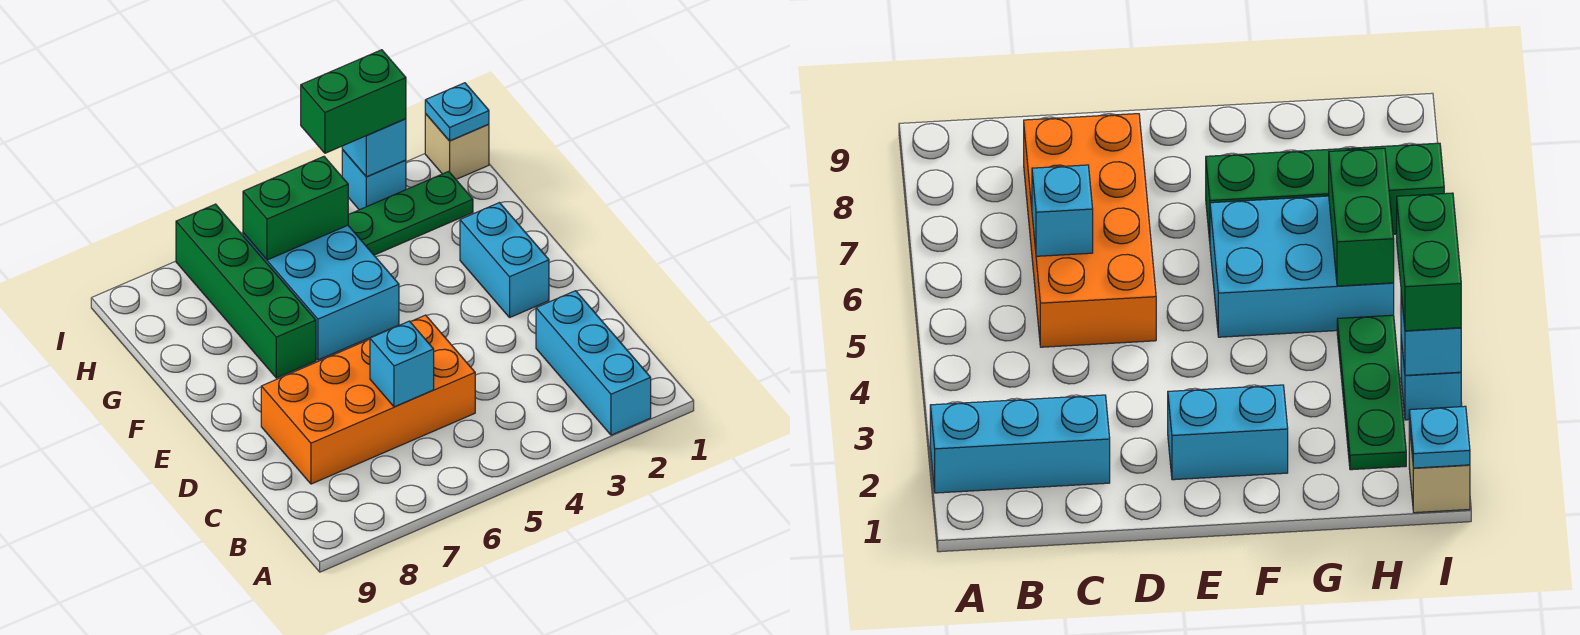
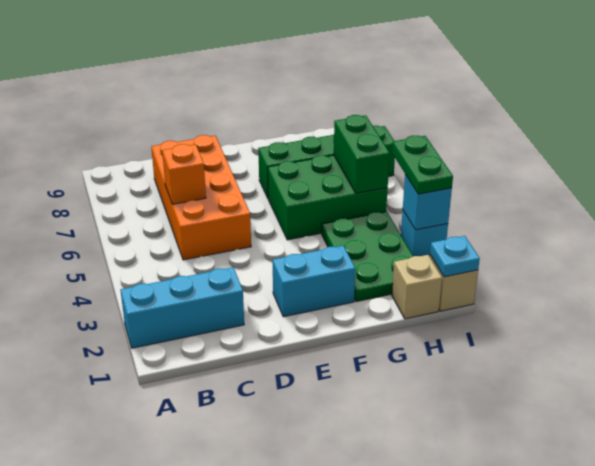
cyan brick C6 level 2 -> orange brick C6 level 2
cyan brick F5:H6 level 1 -> green brick F5:H6 level 1
none -> tan brick H1 level 1
green plate H2:H4 level 1 -> green plate G2:H4 level 1
green brick I3:I4 level 3 -> green plate I3:I4 level 3

